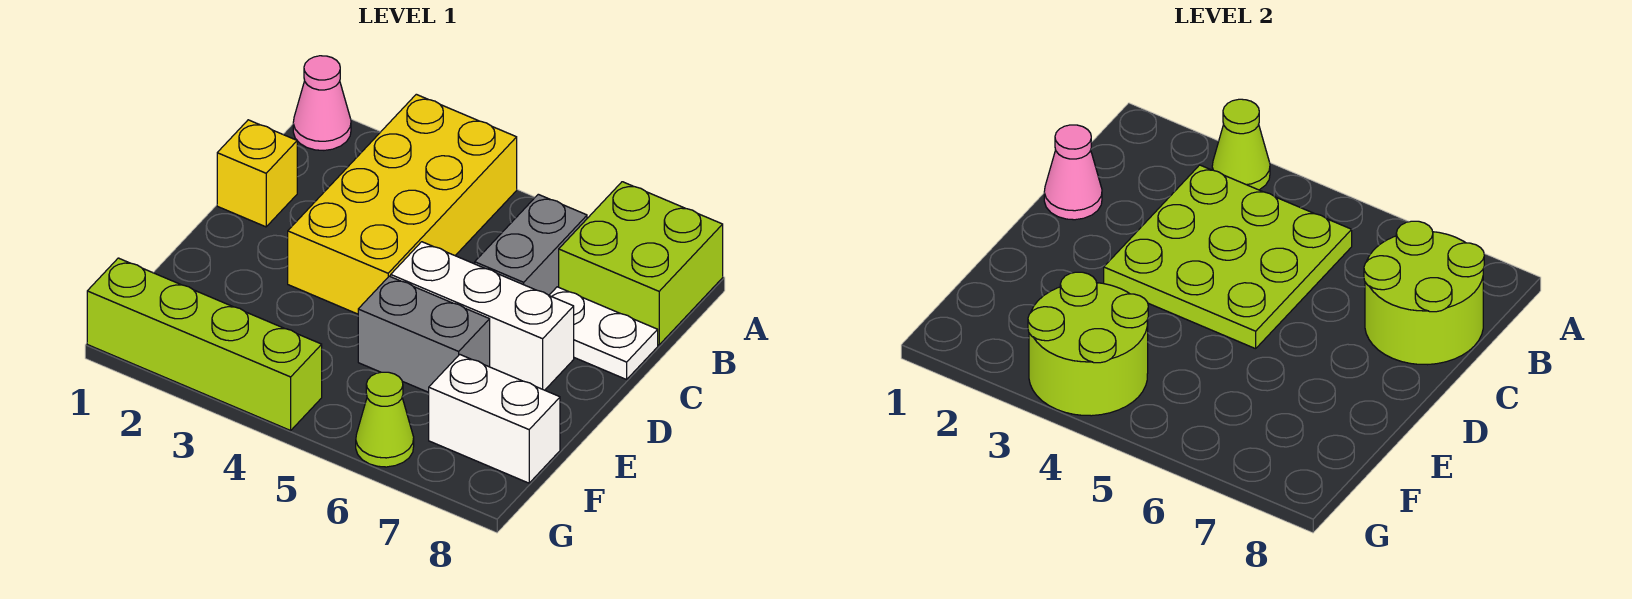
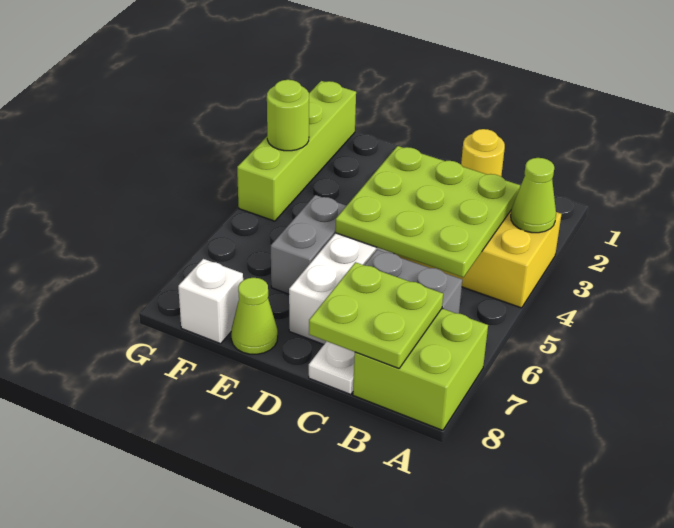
pink cone A1 level 1 -> none
lime round brick B7:C8 level 2 -> lime plate B7:C8 level 2
yellow brick C1 level 1 -> yellow round brick C1 level 1
pink cone C1 level 2 -> none
lime round brick F3:G4 level 2 -> lime round brick G3 level 2
white brick F7:F8 level 1 -> white brick F8 level 1
lime cone G6 level 1 -> lime cone E8 level 1

